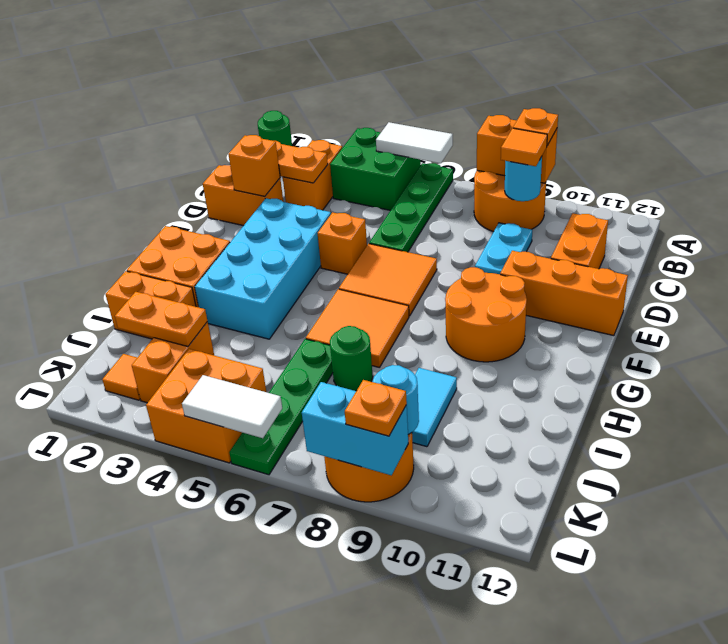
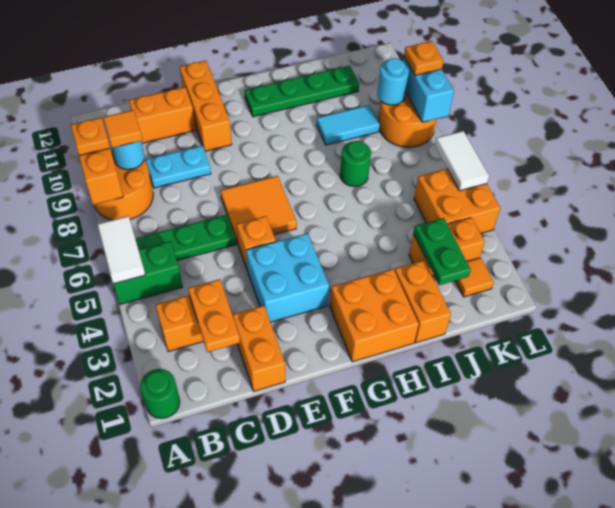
green brick A4:B5 level 1 -> green brick A5:B5 level 1
orange brick D2 level 2 -> none
cyan brick E3:H4 level 1 -> cyan brick E3:F4 level 1
orange round brick F9:G10 level 1 -> none
orange tile G6:H7 level 1 -> none
green plate I6:L6 level 1 -> green plate G11:J11 level 1
orange plate J2:J3 level 2 -> green plate J2:J3 level 2

